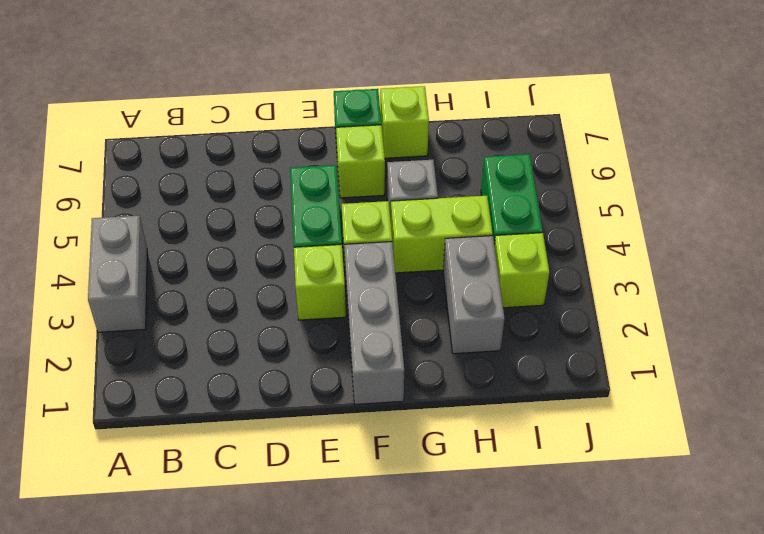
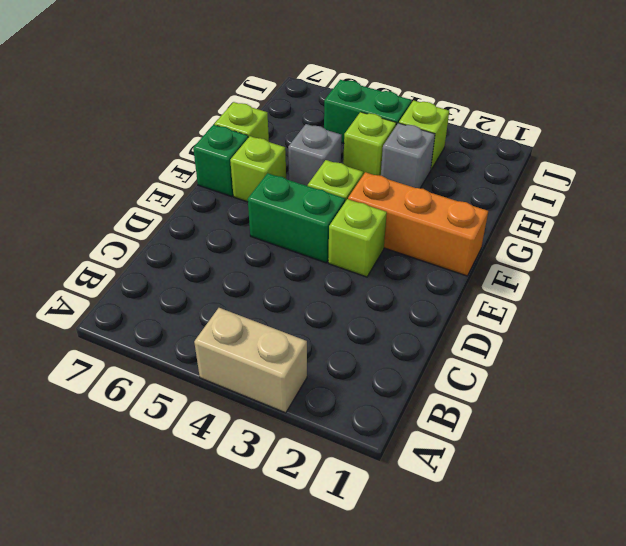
grey brick A3:A4 level 1 -> tan brick A3:A4 level 1
grey brick F1:F3 level 1 -> orange brick F1:F3 level 1
lime brick G4:H4 level 1 -> lime brick H4 level 1
grey brick H2:H3 level 1 -> grey brick H3 level 1

